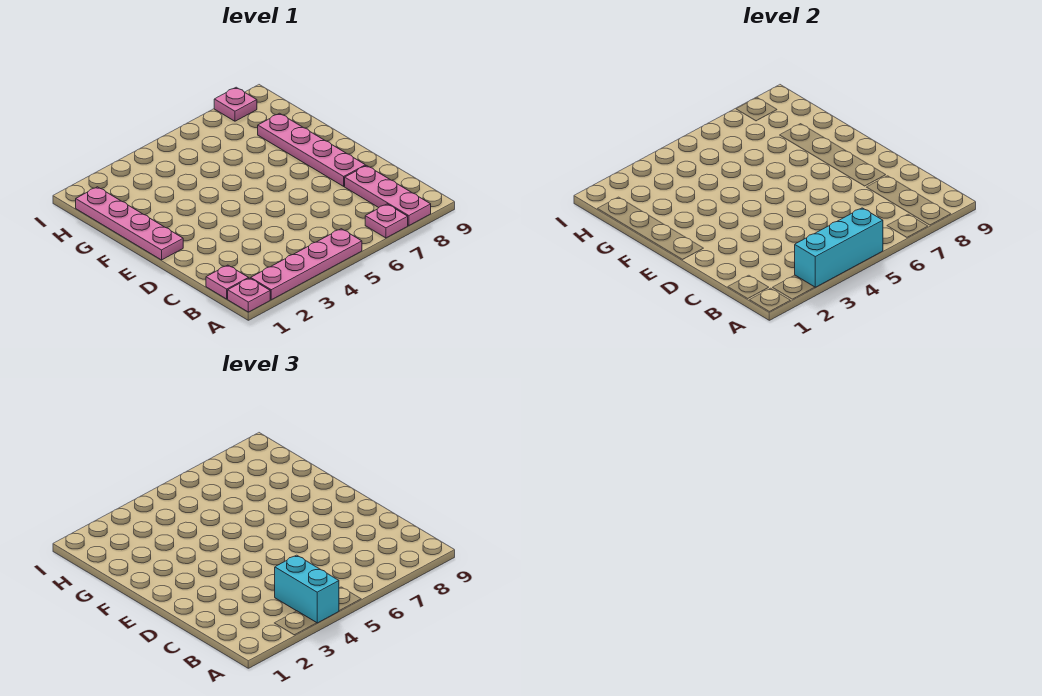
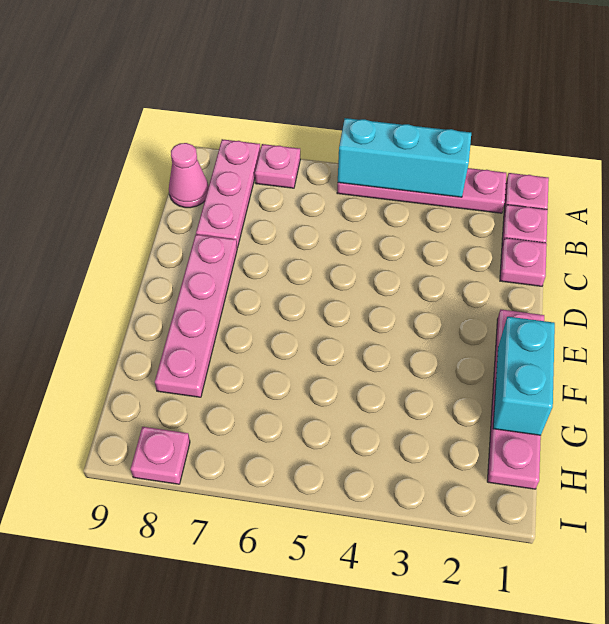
cyan brick A4:B4 level 3 -> cyan brick F1:G1 level 2
none -> pink cone B9 level 1
none -> pink plate C1 level 1

